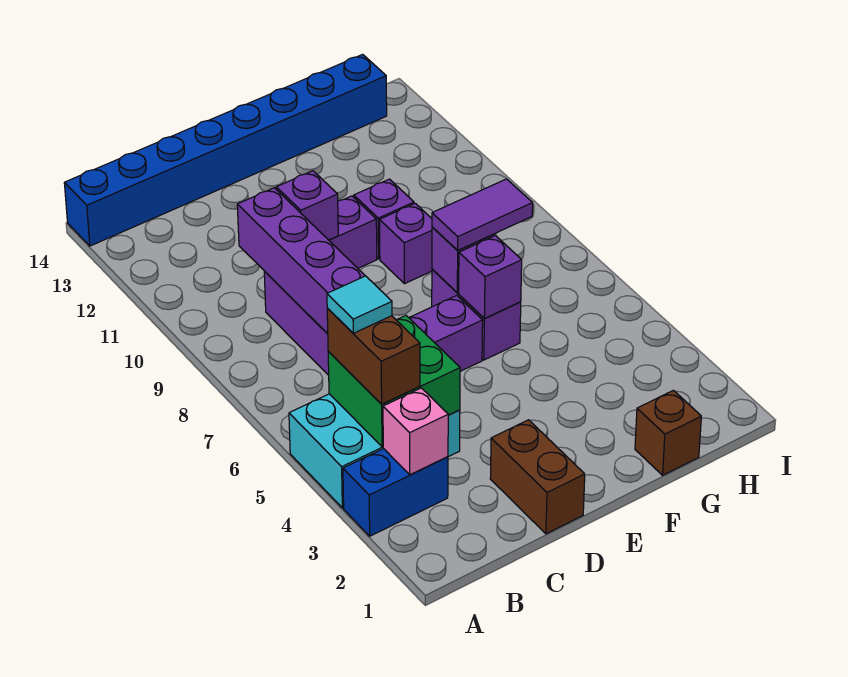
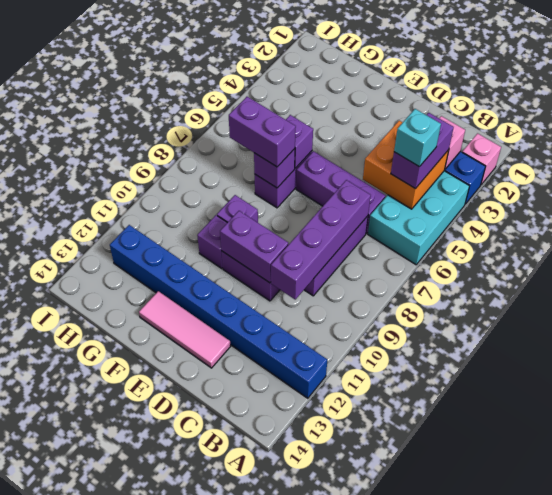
none -> pink brick A2 level 1
cyan brick A4:C5 level 1 -> cyan brick A4:B6 level 1
blue brick A14:H14 level 1 -> blue brick A12:H12 level 1
green brick B4:C5 level 2 -> orange brick B4:C5 level 2
brown brick B4:B5 level 3 -> purple brick B4:B5 level 3
cyan tile B5 level 4 -> cyan brick B5 level 4
brown brick D1:D2 level 1 -> none
purple brick D10 level 2 -> purple brick D10:E10 level 2
none -> pink tile D13:F13 level 1
purple tile F7:G7 level 3 -> purple brick F7:G7 level 3
brown brick G1 level 1 -> none

